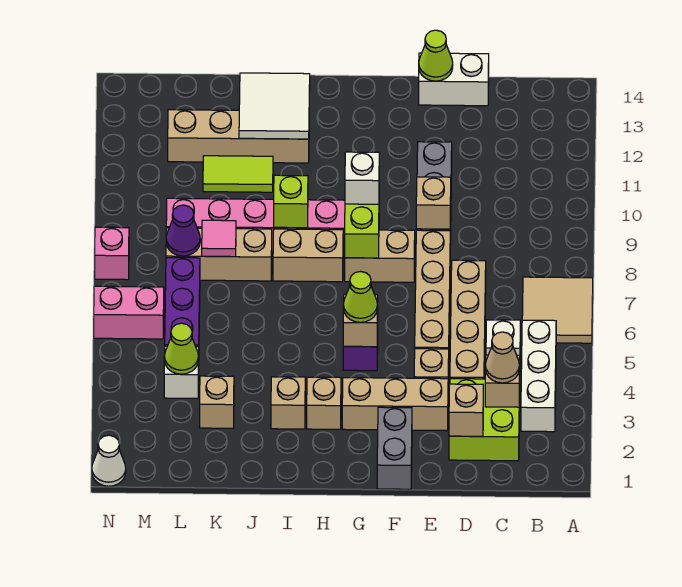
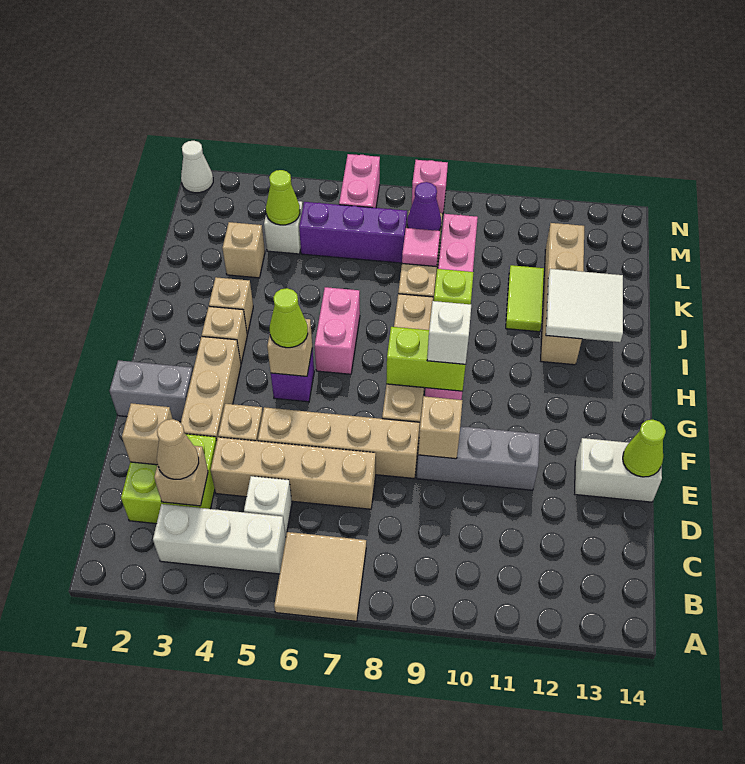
white brick D14:E14 level 1 -> white brick E13:E14 level 1
none -> pink brick H6:I6 level 1

